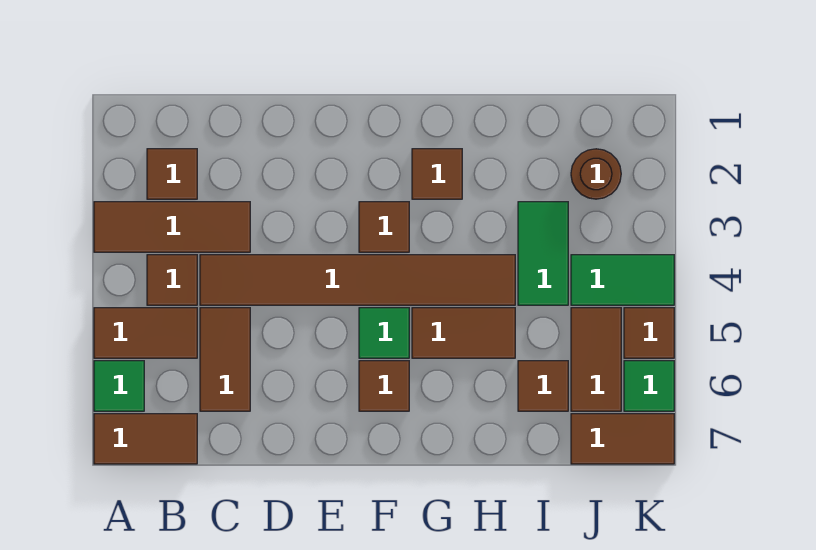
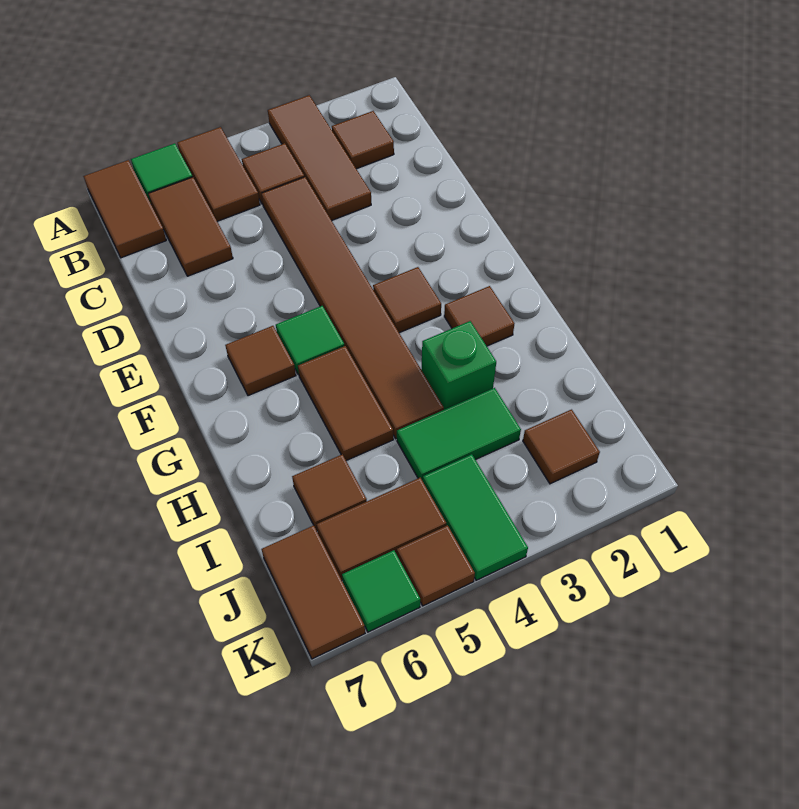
brown tile C5:C6 level 1 -> brown tile B6:C6 level 1
none -> green brick H3 level 1
brown round brick J2 level 1 -> brown tile J2 level 1

